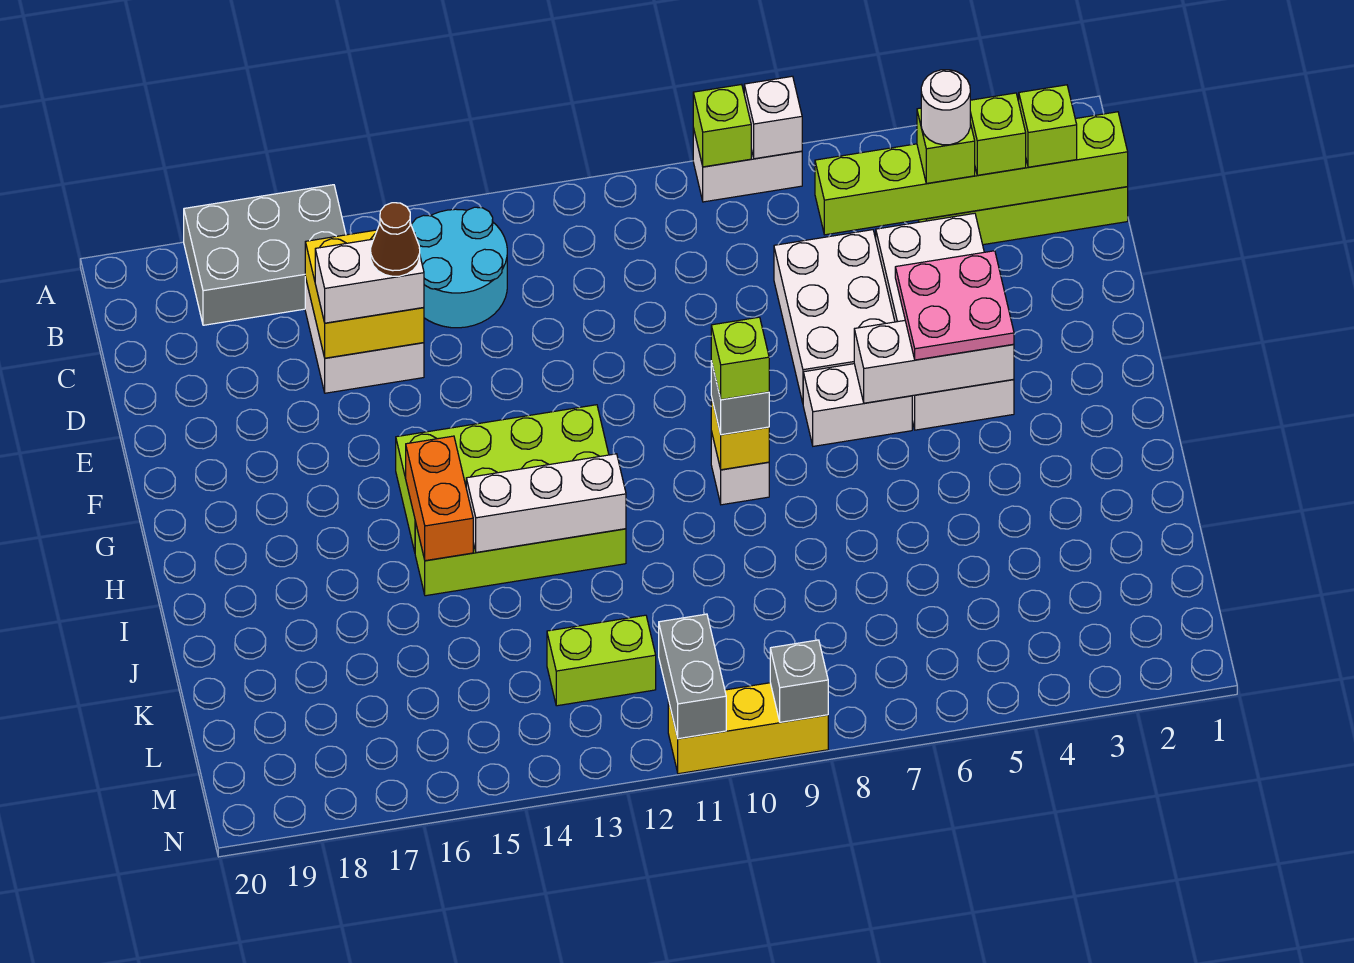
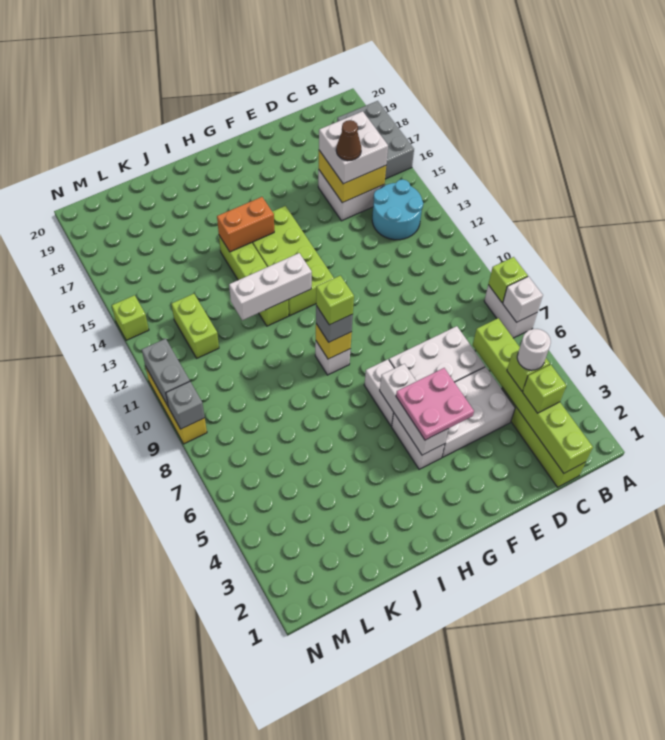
lime brick C2 level 3 -> lime brick N14 level 1
white brick D15:D16 level 3 -> white brick C15:D16 level 3
white brick I12:I14 level 2 -> white brick H12:J12 level 2
grey brick M11:N11 level 2 -> grey brick N10:N11 level 2

